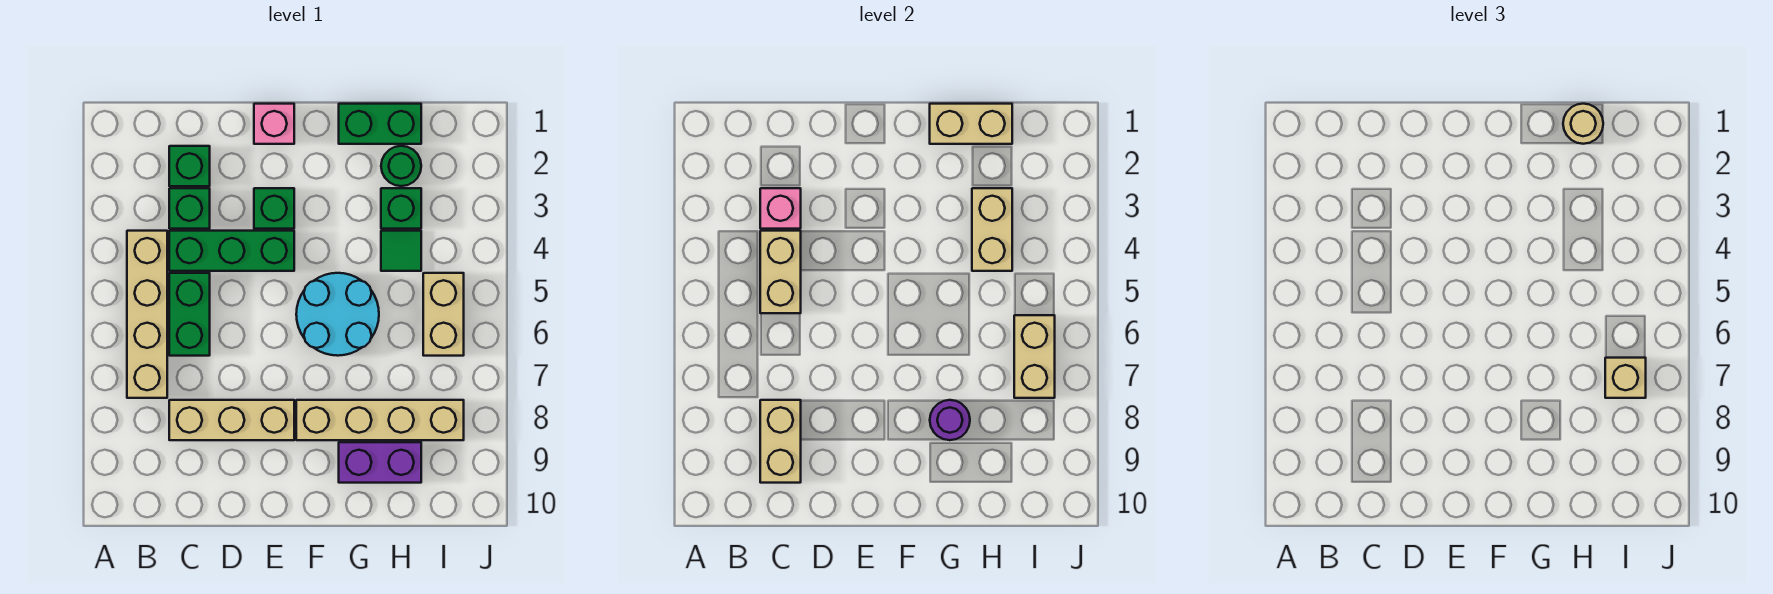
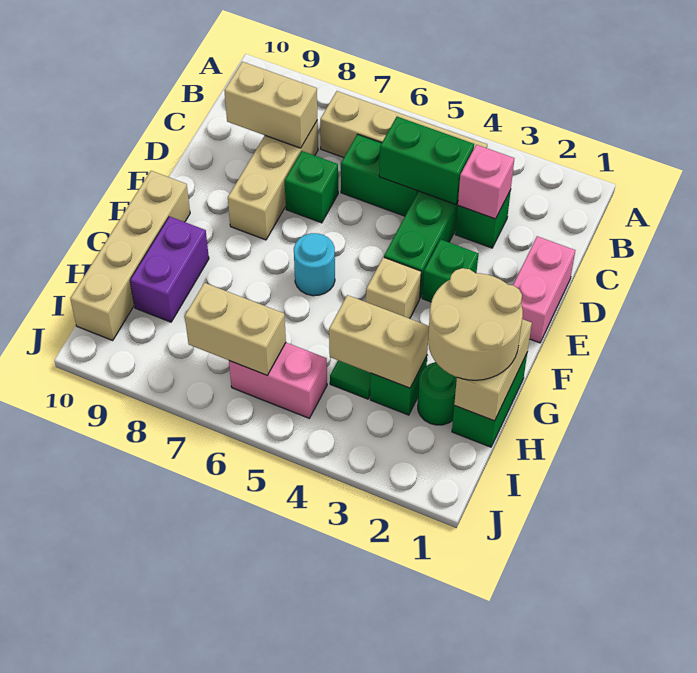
green brick C2 level 1 -> green brick D7 level 1
tan brick C4:C5 level 2 -> green brick C4:C5 level 2
pink brick E1 level 1 -> pink brick D1:E1 level 1
cyan round brick F5:G6 level 1 -> cyan round brick F6 level 1
tan brick F8:I8 level 1 -> tan brick F10:I10 level 1
purple round brick G8 level 2 -> none
tan round brick H1 level 3 -> tan round brick G1:H2 level 3
tan brick I5:I6 level 1 -> pink brick I5:I6 level 1
tan brick I7 level 3 -> tan brick F4 level 1

